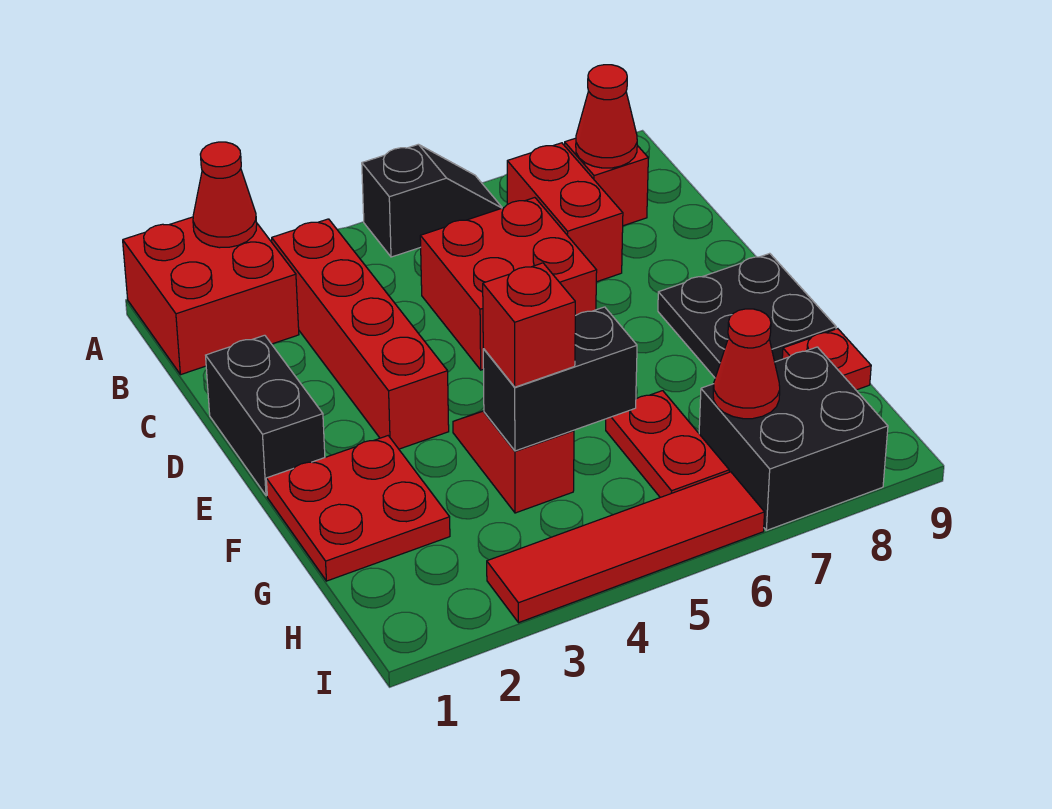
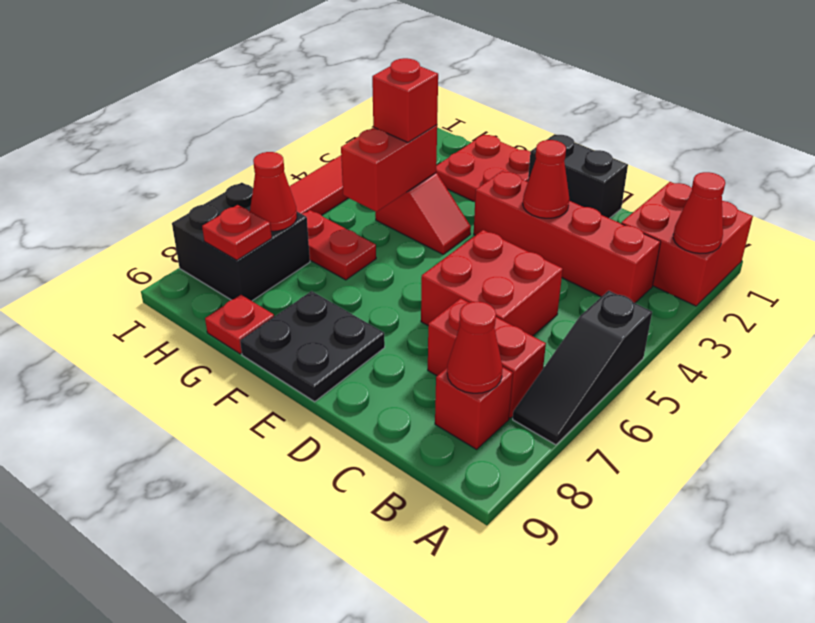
black slope A5:A6 level 1 top 5 -> black slope A5:A7 level 1 top 5
none -> red cone D3 level 2
black brick G4:G5 level 2 -> red brick G4:G5 level 2
none -> red plate H8 level 2

